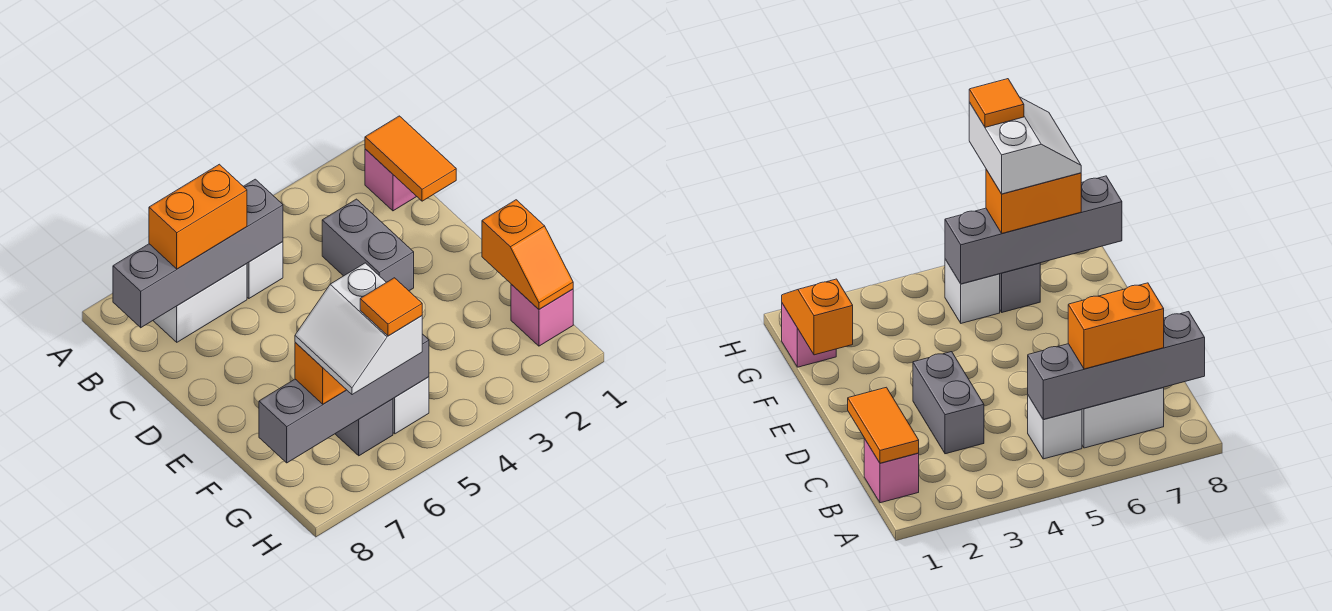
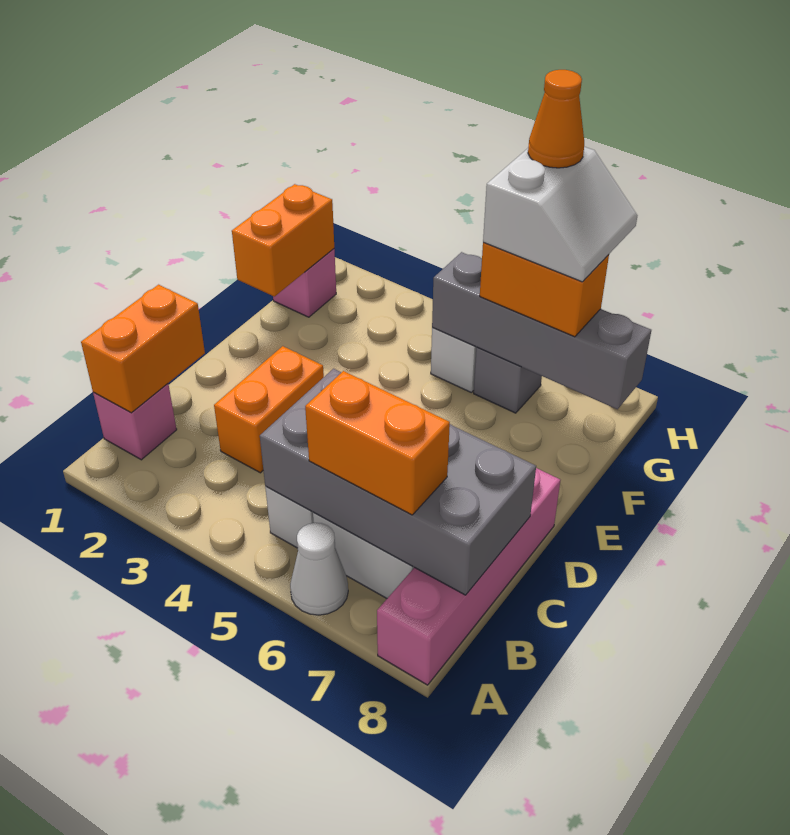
none -> white cone A6 level 1
none -> pink brick A8:D8 level 1
orange tile B1:C1 level 2 -> orange brick B1:C1 level 2
grey brick B5:B8 level 2 -> grey brick B5:C8 level 2
grey brick C3:D3 level 1 -> orange brick C3:D3 level 1
orange slope F1:G1 level 2 top F -> orange brick F1:G1 level 2
orange tile H6 level 5 -> orange cone H6 level 5

